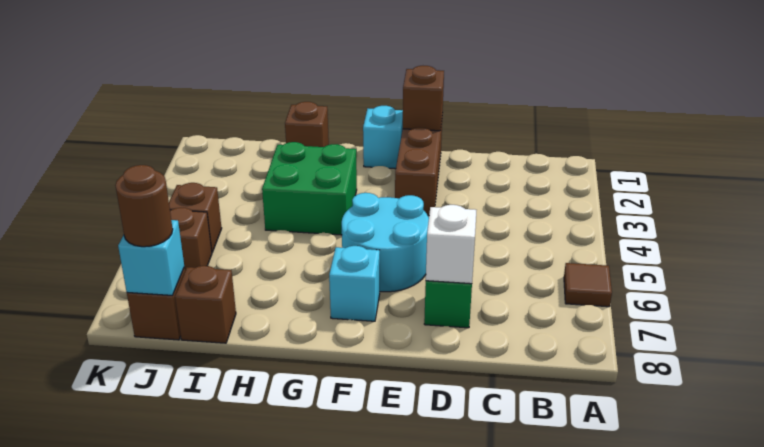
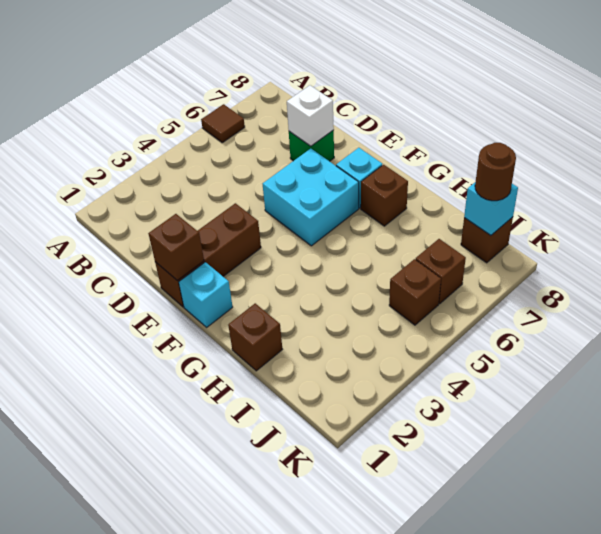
cyan round brick E5:F6 level 1 -> cyan brick E5:F6 level 1
green brick G3:H4 level 1 -> none
brown brick I8 level 1 -> brown brick G7 level 1

